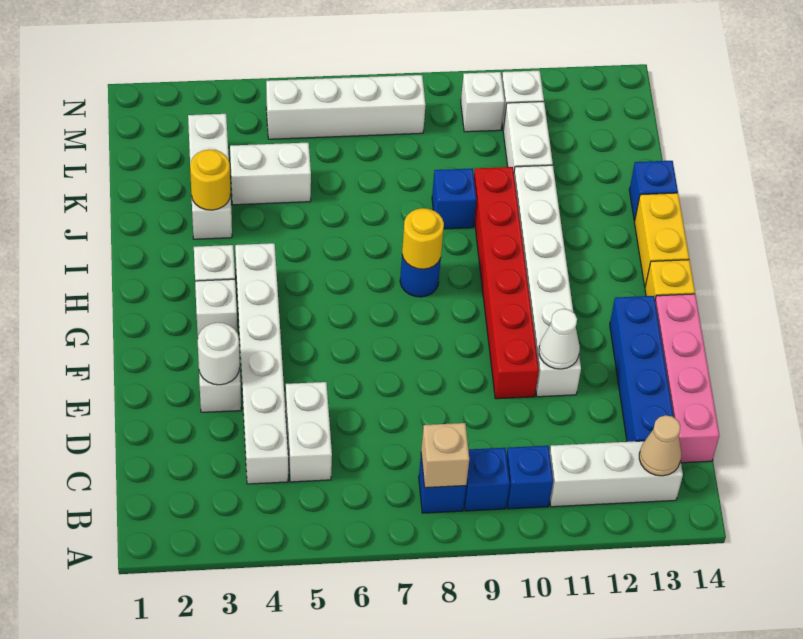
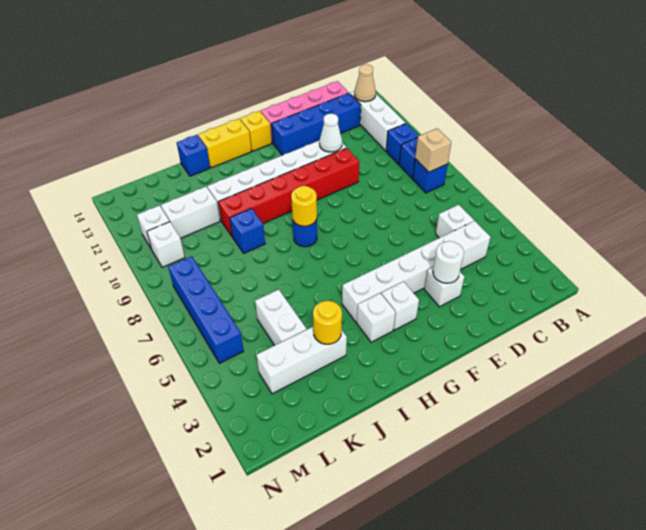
white brick C5:D5 level 1 -> white brick C5 level 1
white brick M5:M8 level 1 -> blue brick M5:M8 level 1

